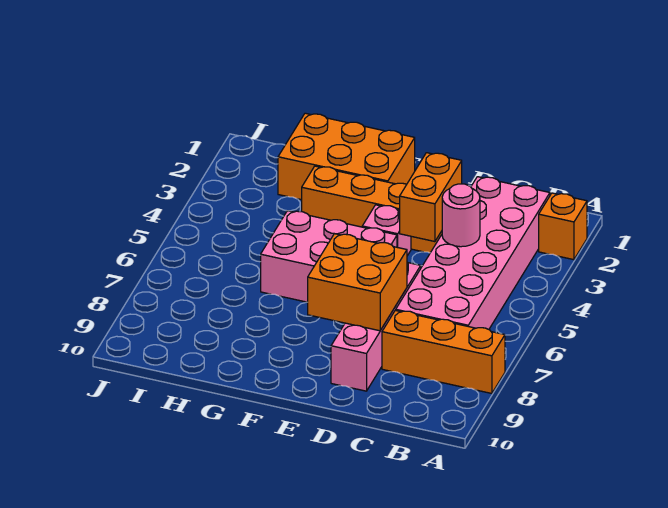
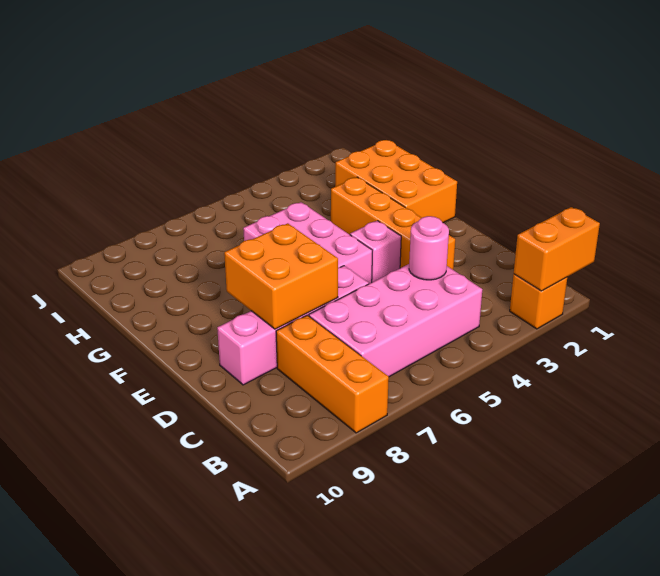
pink brick B2:C7 level 1 -> pink brick B4:C7 level 1
orange brick D3:D4 level 2 -> orange brick A1:A2 level 2

